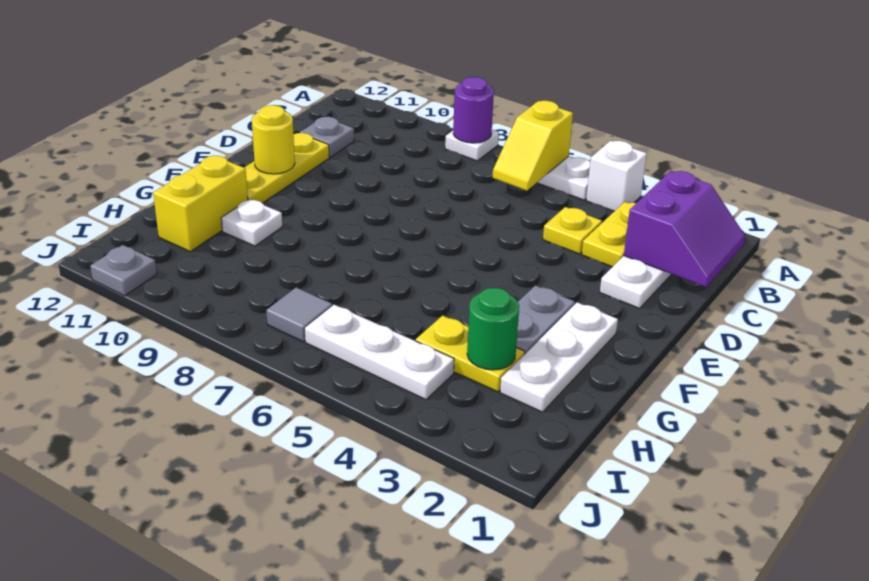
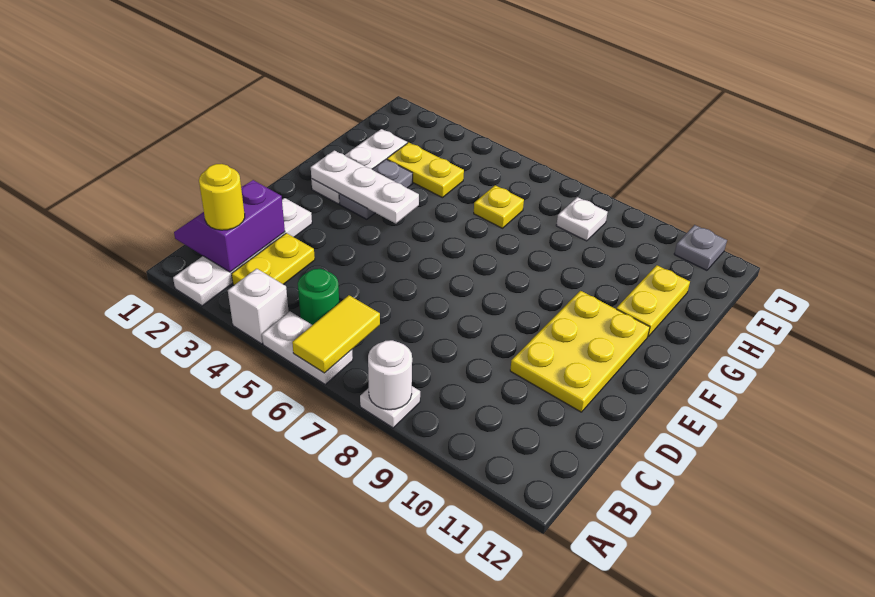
yellow slope A6:B6 level 2 top A -> yellow tile A6:B6 level 2
purple round brick A8 level 2 -> white round brick A8 level 2
yellow plate C4 level 1 -> yellow plate H6 level 1
grey plate C11 level 1 -> none
yellow plate D11:F11 level 1 -> yellow plate D10:F11 level 1
yellow round brick E11 level 2 -> yellow round brick B2 level 3
white plate G10 level 1 -> white plate I8 level 1
yellow brick G11:H11 level 1 -> yellow plate G11:H11 level 1
green round brick H3 level 2 -> green round brick B5 level 1
white plate I4:I6 level 1 -> white plate F2:F4 level 2
grey tile I7 level 1 -> none

